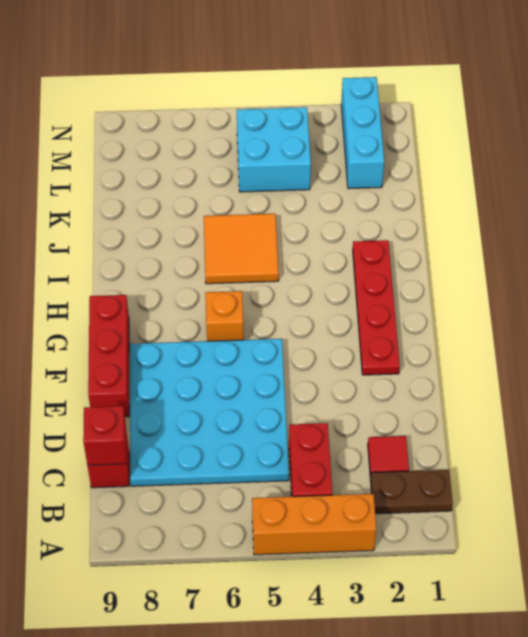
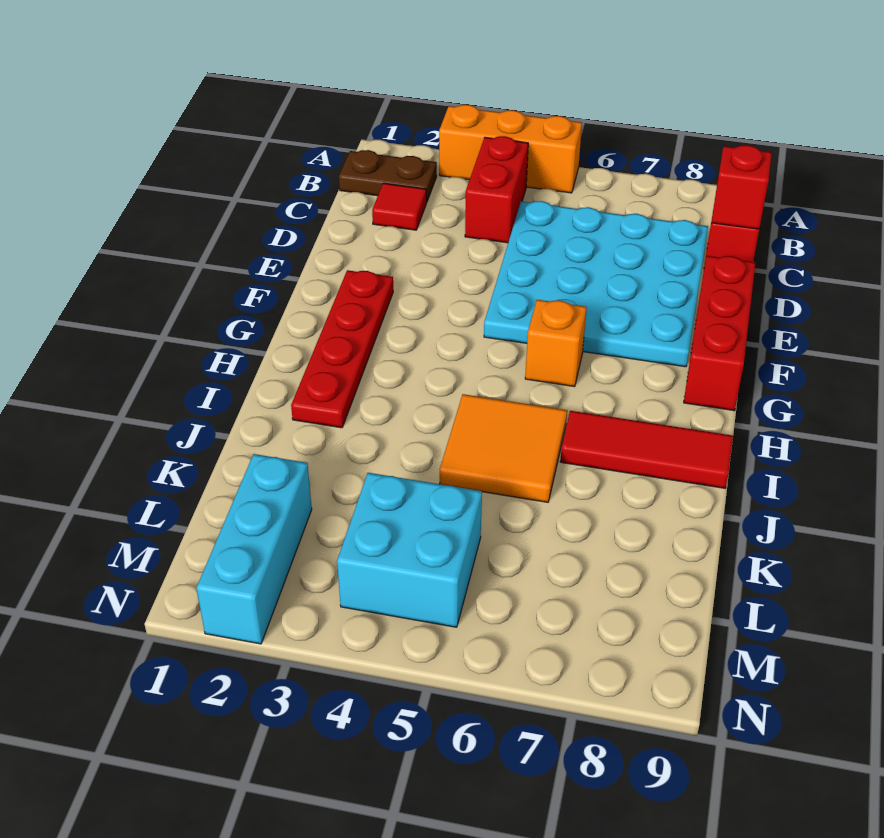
none -> red tile I7:I9 level 1

